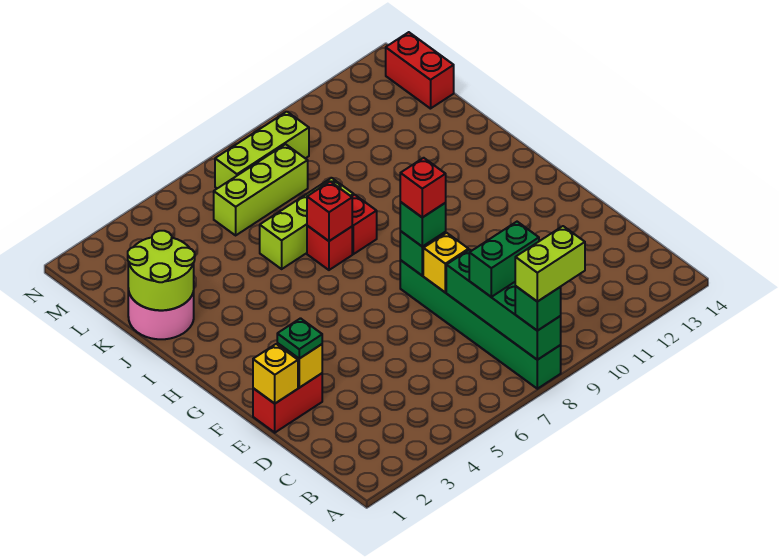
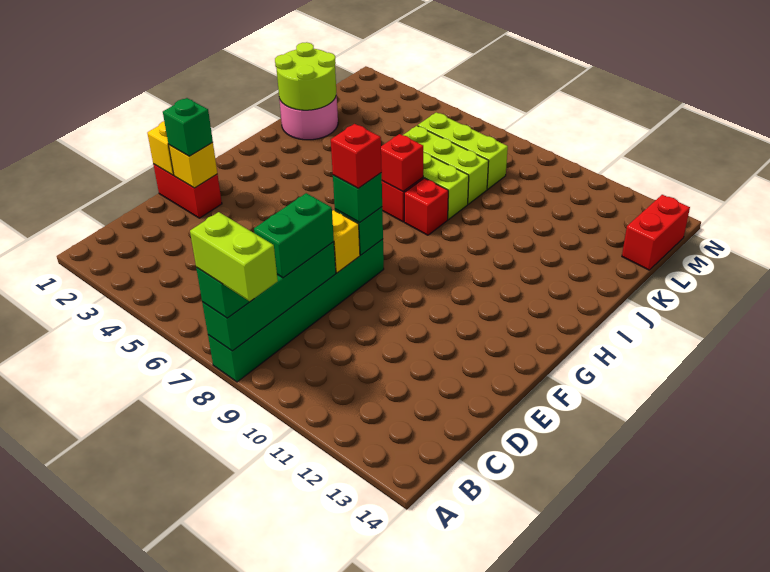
green brick C8:C9 level 3 -> green brick C8:D8 level 3
green plate E2 level 3 -> green brick E2 level 3
lime brick M7:M9 level 1 -> lime brick K6:K8 level 1

